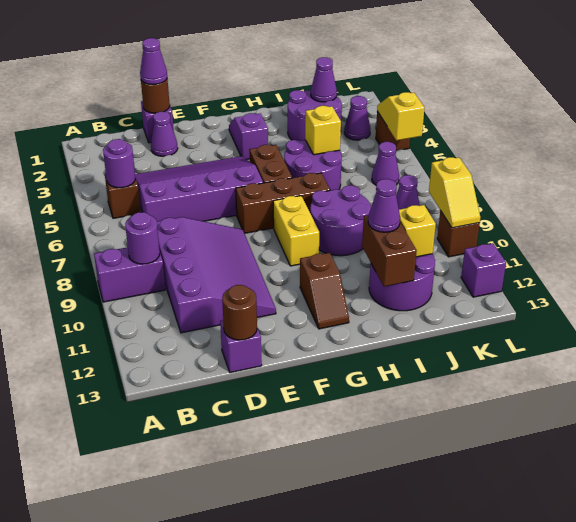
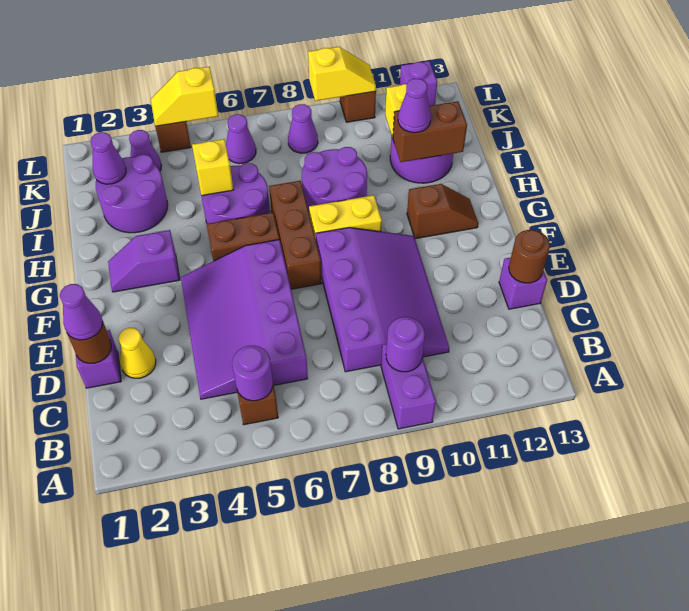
purple slope C8:E11 level 1 top C -> purple slope C8:F10 level 1 top 8
purple cone D2 level 1 -> yellow cone D2 level 1

